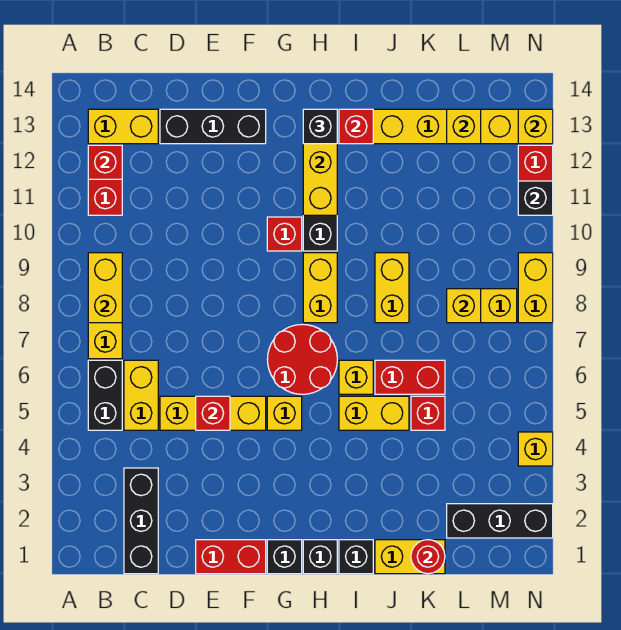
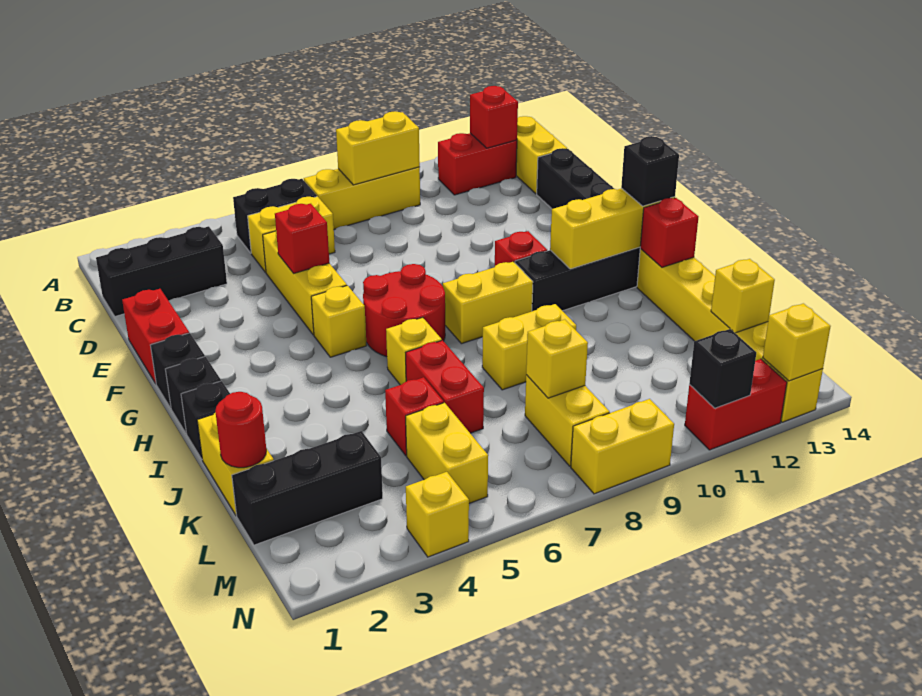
yellow brick I5:J5 level 1 -> yellow brick L5:M5 level 1
black brick L2:N2 level 1 -> black brick L1:L3 level 1

